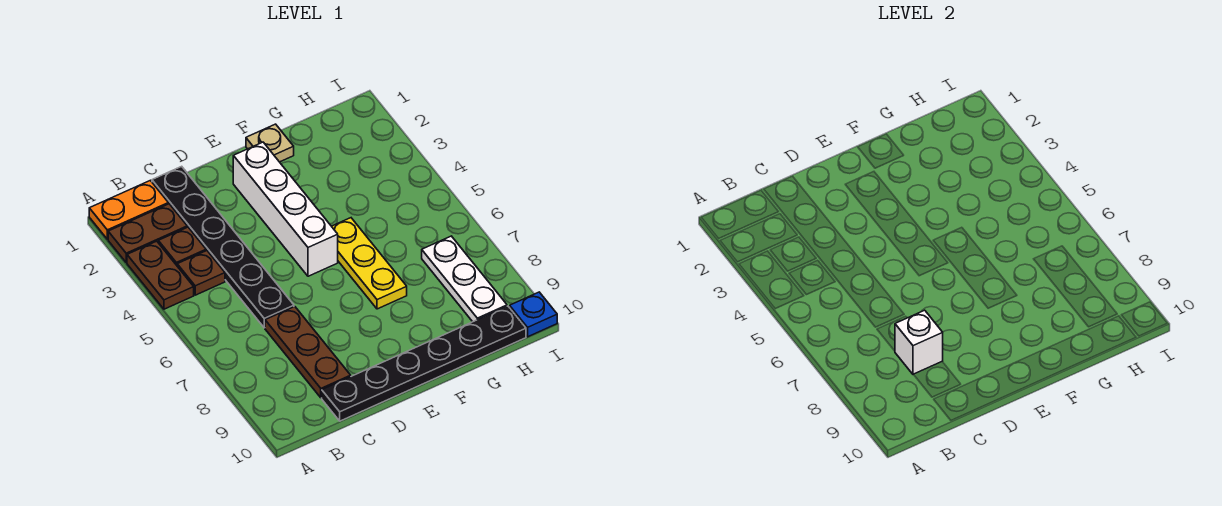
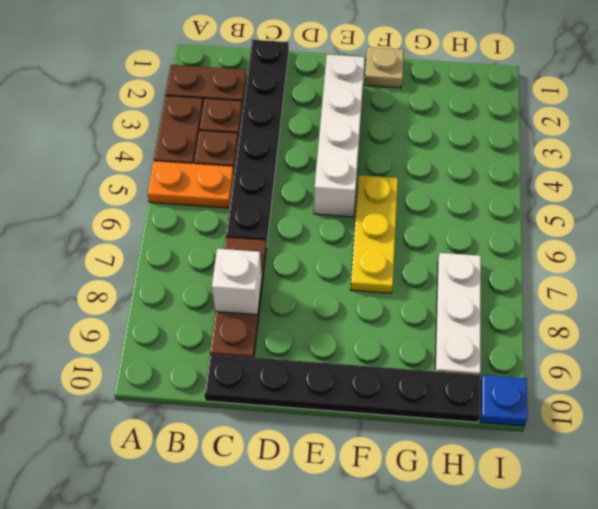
orange plate A1:B1 level 1 -> orange plate A5:B5 level 1

